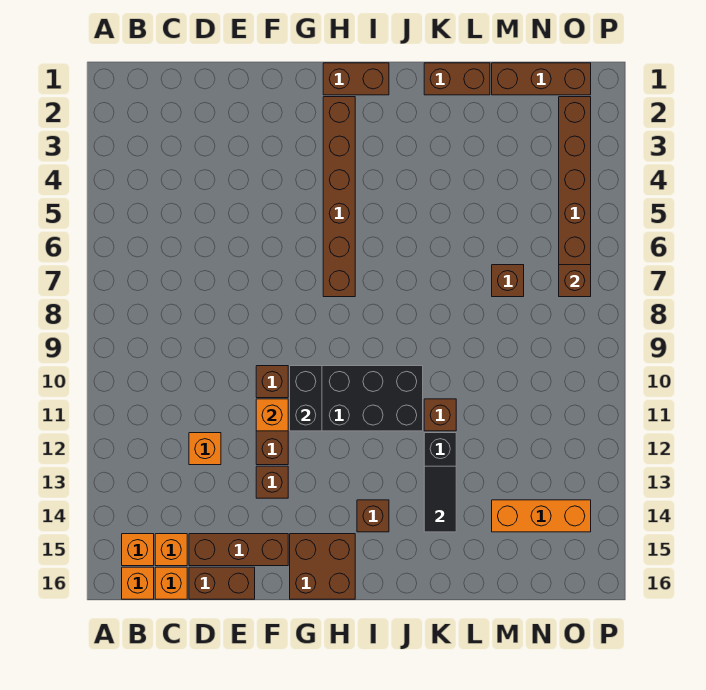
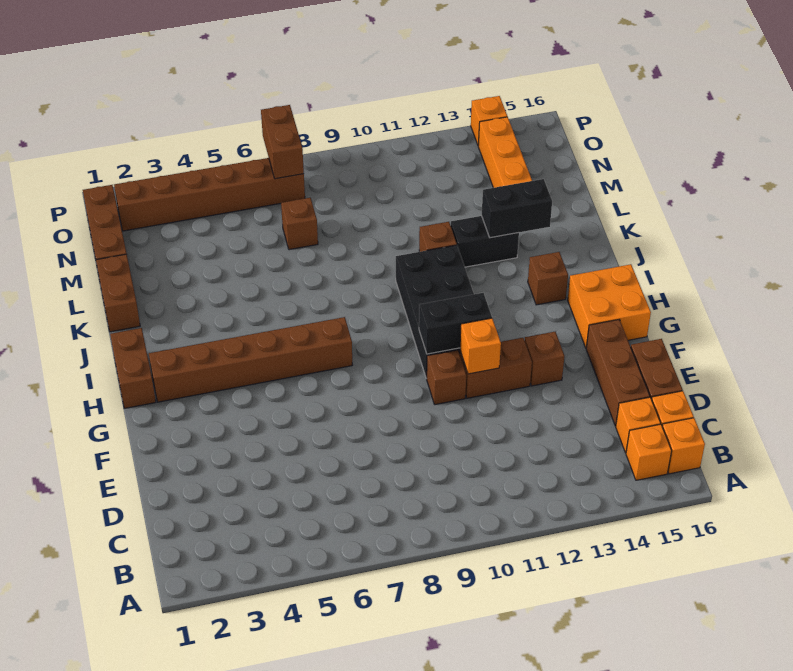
orange brick D12 level 1 -> orange brick P14 level 1
brown brick G15:H16 level 1 -> orange brick G15:H16 level 1
black tile K13:K14 level 2 -> black brick K13:K14 level 2
brown brick O7 level 2 -> brown brick O7:P7 level 2

